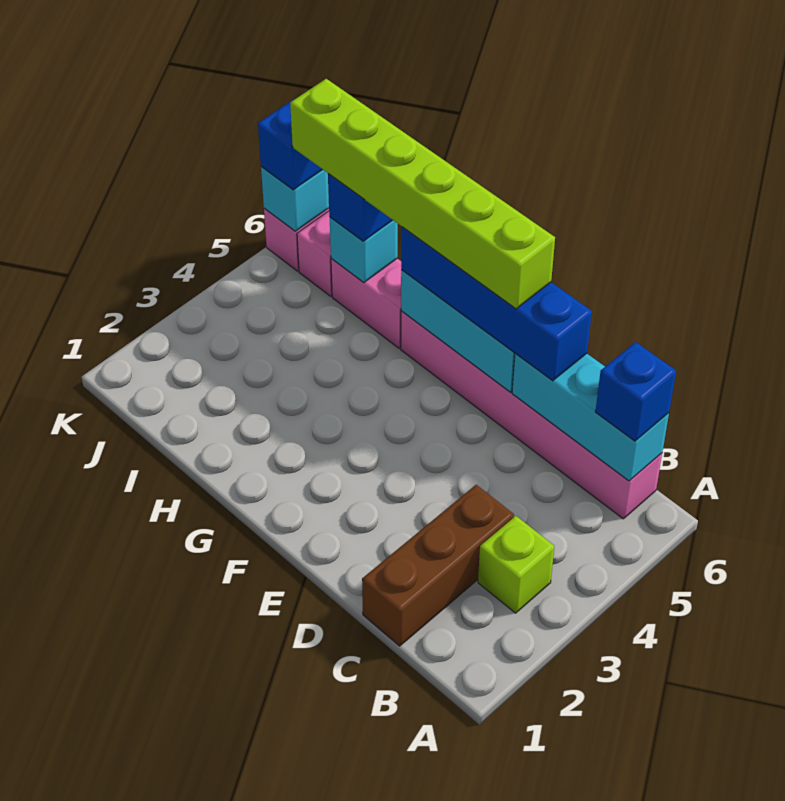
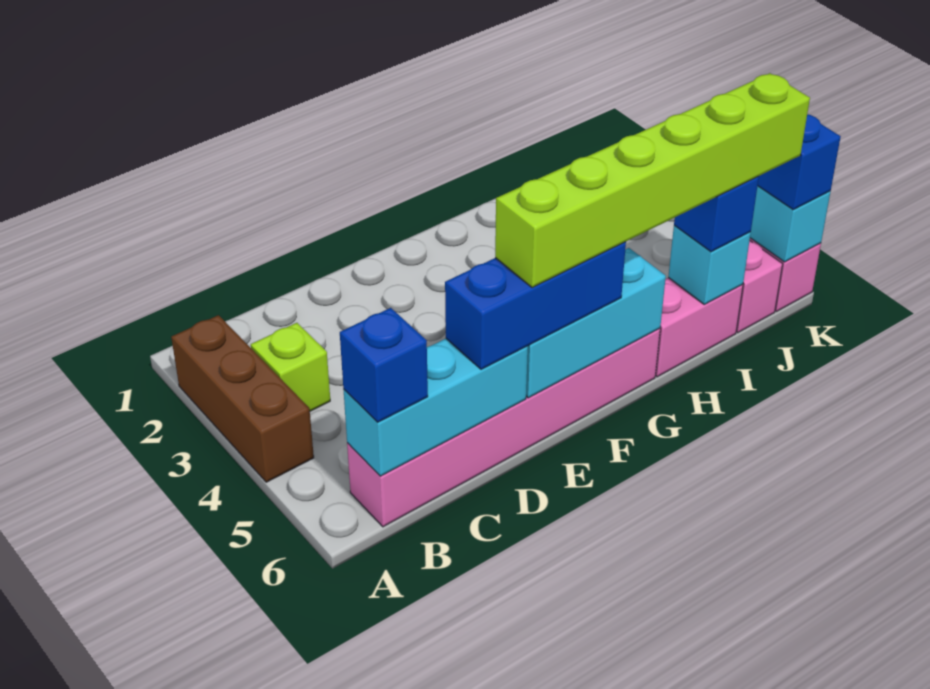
brown brick C1:C3 level 1 -> brown brick A2:A4 level 1
blue brick D6:G6 level 3 -> blue brick D6:F6 level 3

